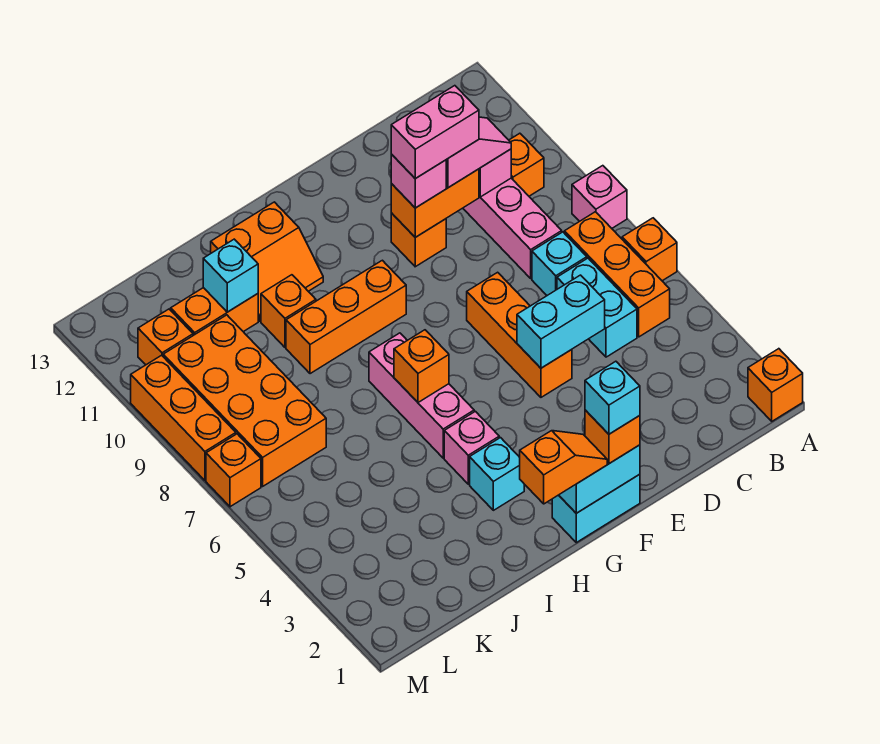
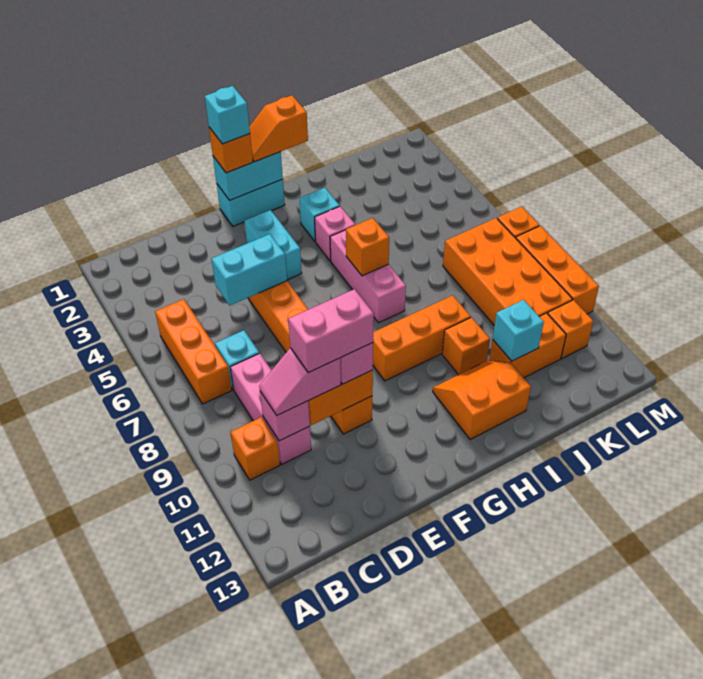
orange brick A1 level 1 -> none
orange brick A6 level 1 -> none
pink brick A8 level 1 -> none
cyan brick C5:C6 level 1 -> cyan brick F3:F4 level 1

